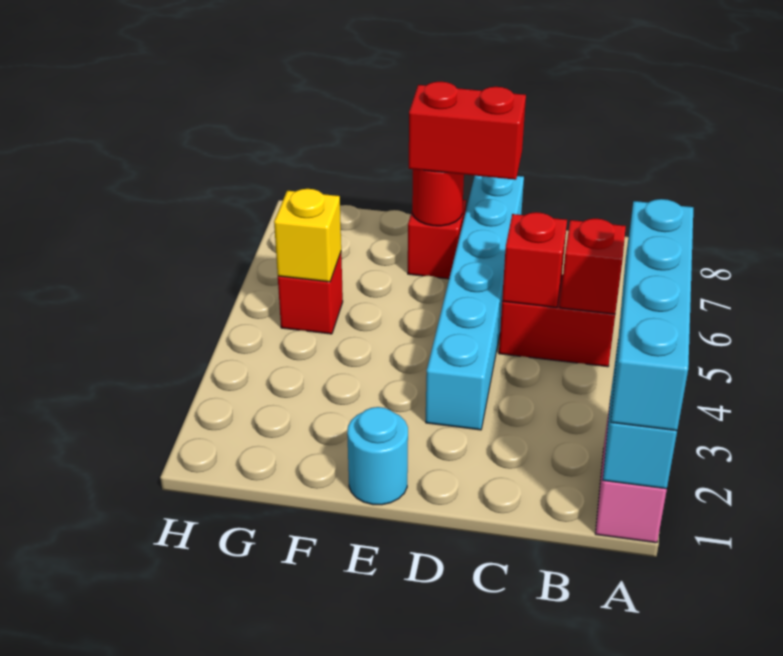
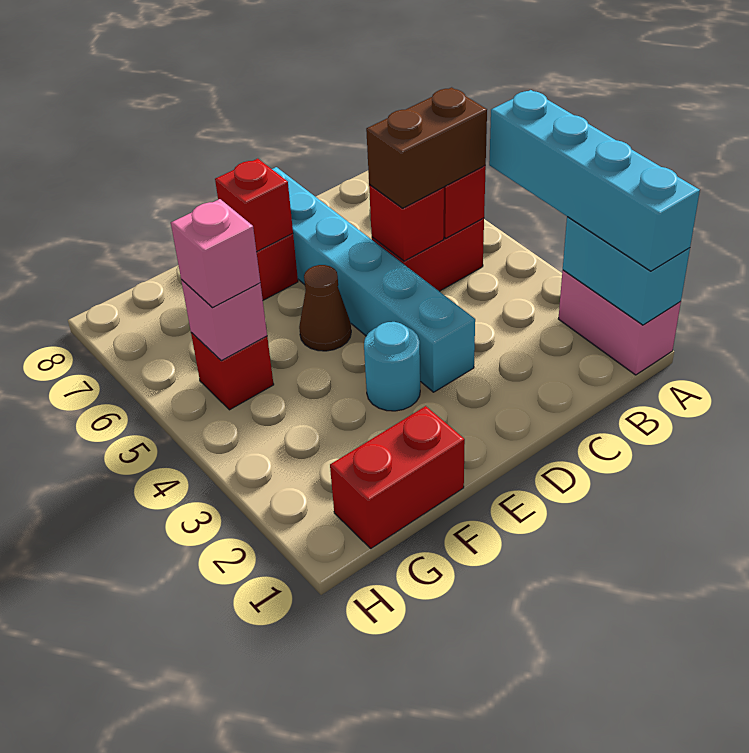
none -> brown brick B5:C5 level 3
red brick D7:E7 level 3 -> red brick F1:G1 level 1
cyan round brick E1 level 1 -> cyan round brick E3 level 1
none -> brown cone E5 level 1
red round brick E7 level 2 -> red brick E7 level 2
yellow brick G5 level 2 -> pink brick G5 level 2
none -> pink brick G5 level 3

